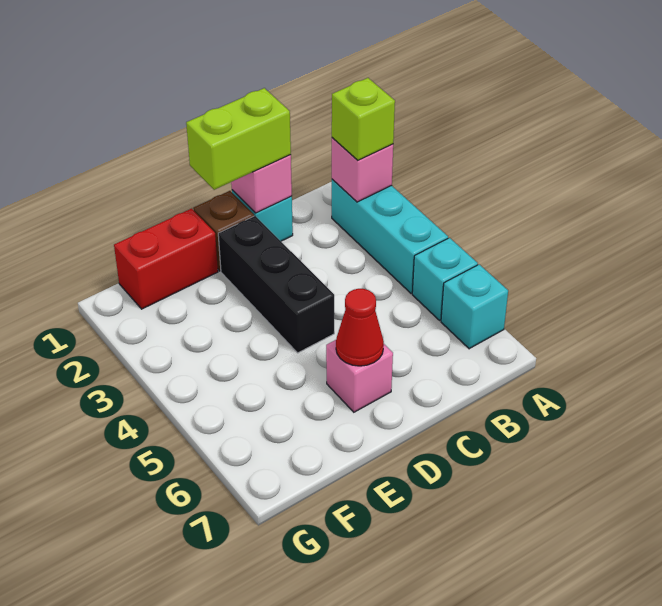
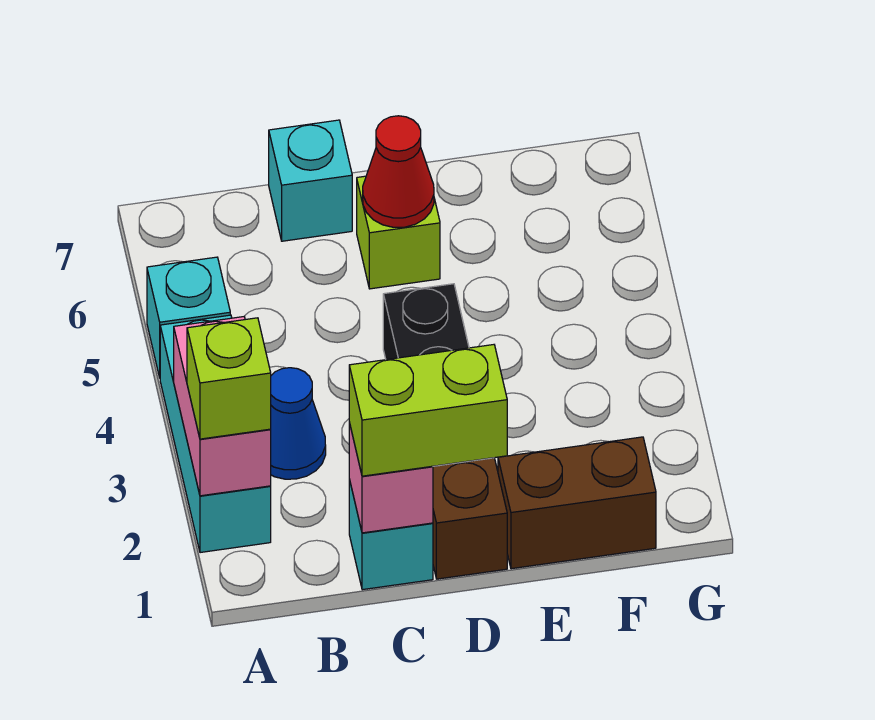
pink brick A2 level 2 -> pink brick A2:A3 level 2
cyan brick A6 level 1 -> cyan brick C7 level 1
none -> blue cone B3 level 1
pink brick D6 level 1 -> lime brick D6 level 1
red brick E1:F1 level 1 -> brown brick E1:F1 level 1

